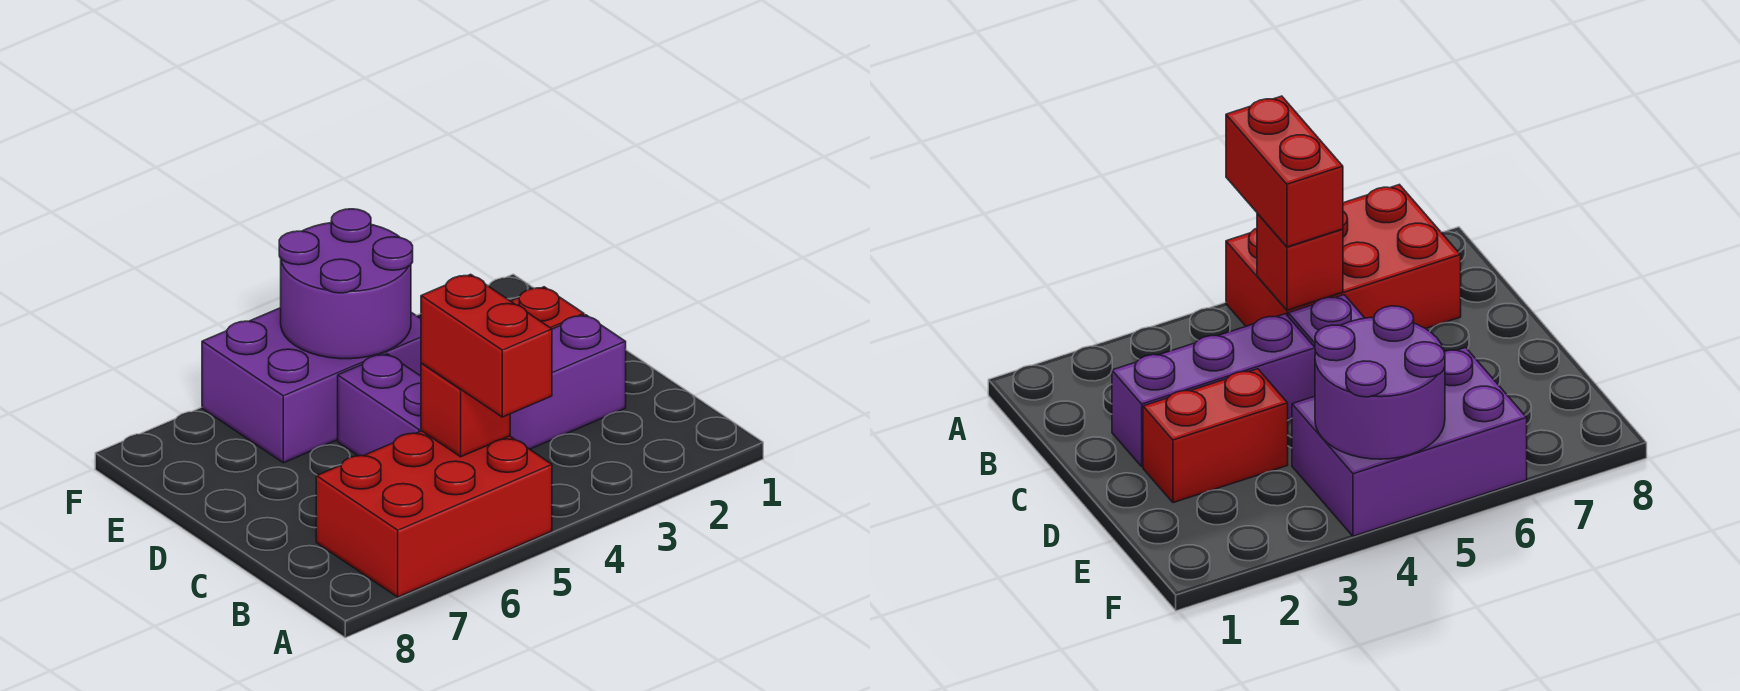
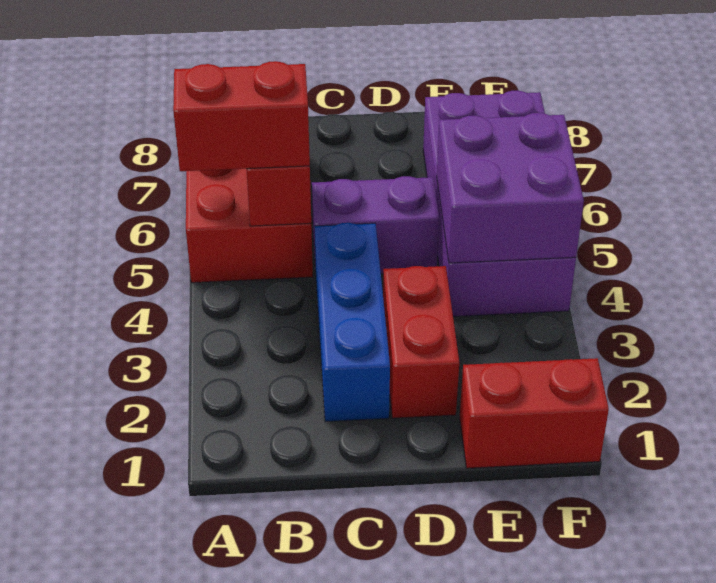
purple brick C2:C4 level 1 -> blue brick C2:C4 level 1
none -> red brick E1:F1 level 1
purple brick E4:F6 level 1 -> purple brick E4:F7 level 1
purple round brick E4:F5 level 2 -> purple brick E4:F5 level 2

